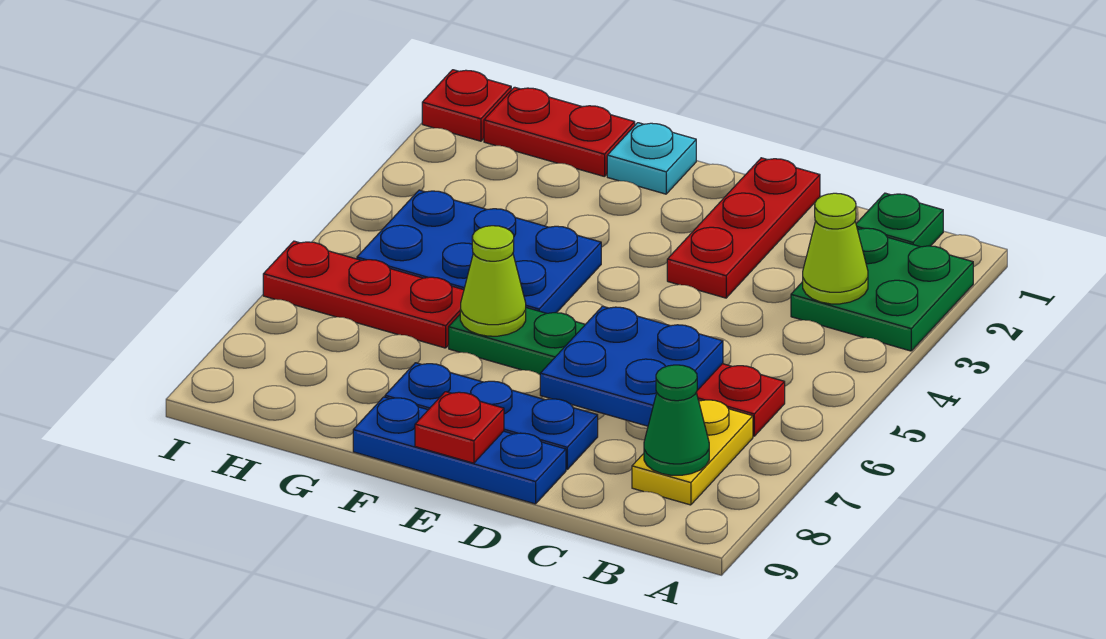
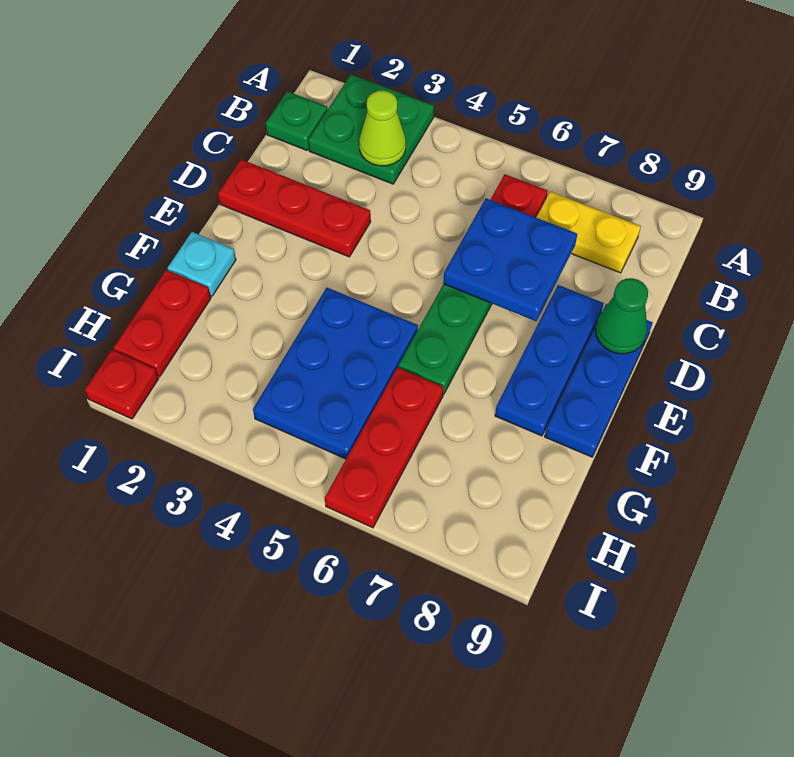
green cone B8 level 2 -> green cone D9 level 2
red plate E9 level 2 -> none
lime cone F6 level 2 -> none

